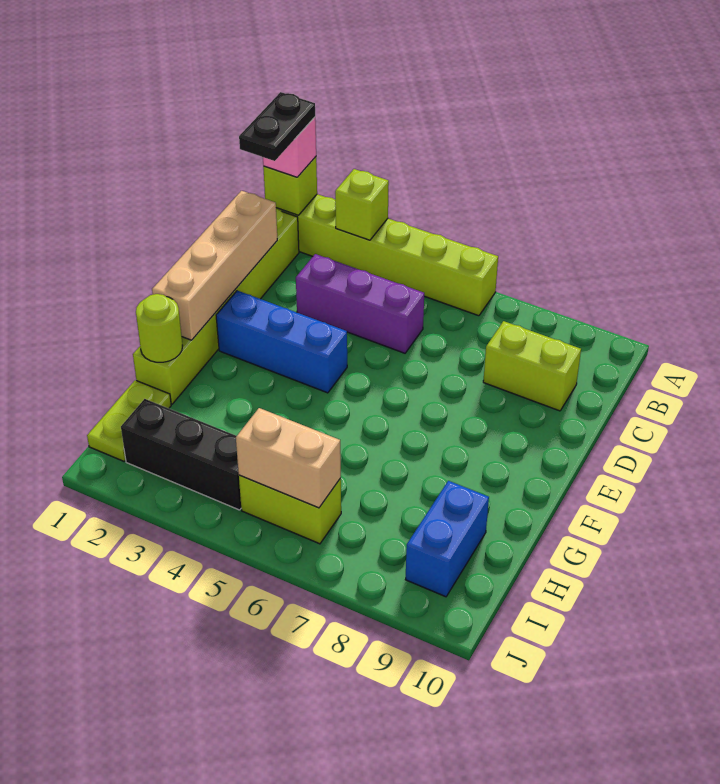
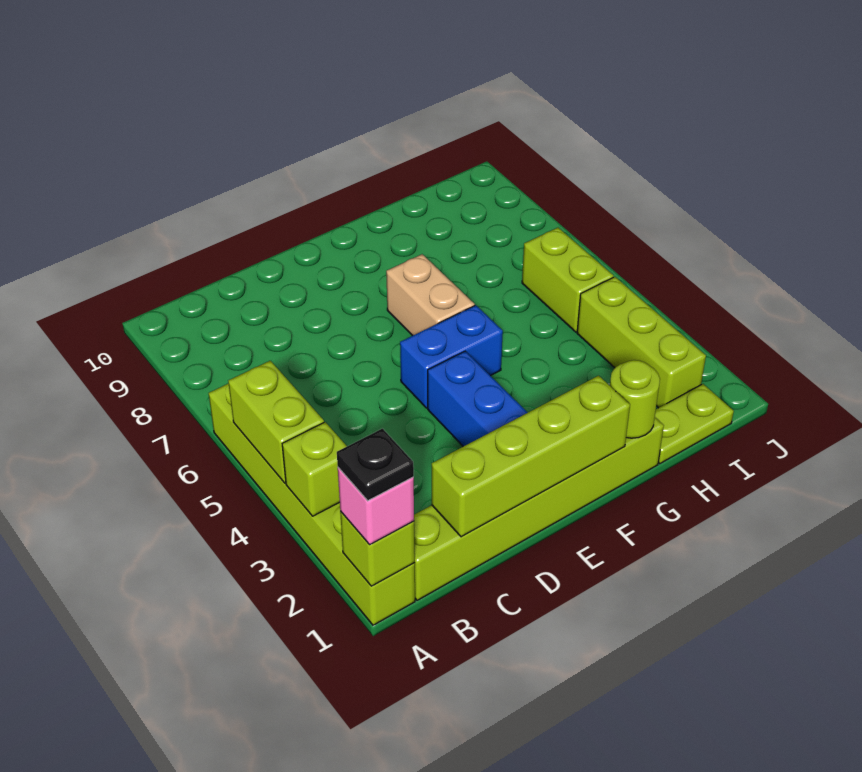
black plate A1:B1 level 4 -> black plate A1 level 4
tan brick C1:F1 level 2 -> lime brick C1:F1 level 2
purple brick C3:C5 level 1 -> none
lime brick C8:C9 level 1 -> lime brick A4:A5 level 2
blue brick H9:I9 level 1 -> blue brick E5:F5 level 1
black brick I2:I4 level 1 -> lime brick I2:I4 level 1
tan brick I5:I6 level 2 -> tan brick F6:F7 level 1

